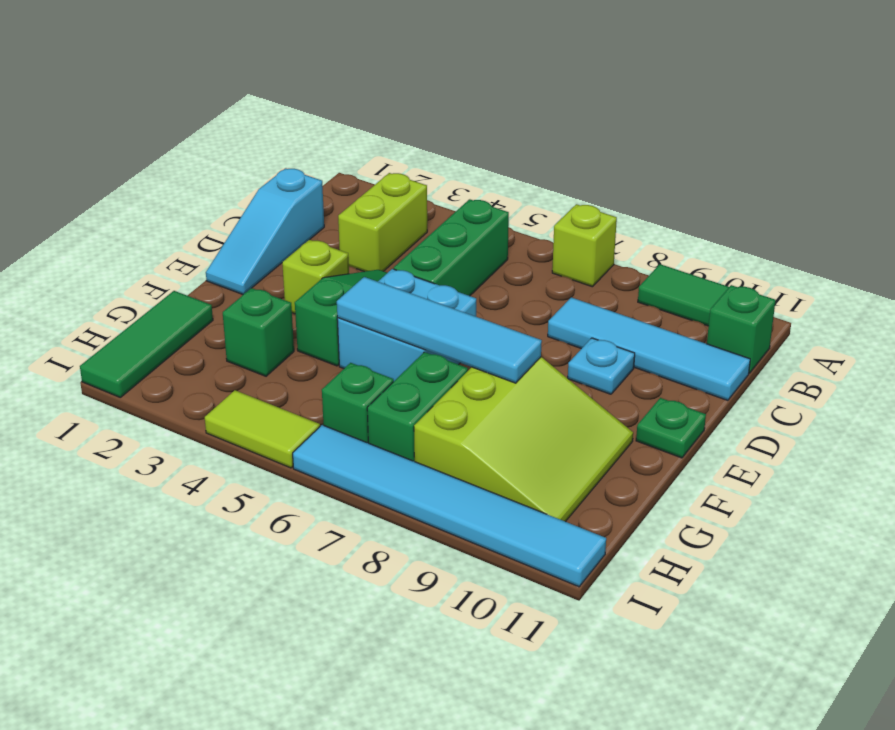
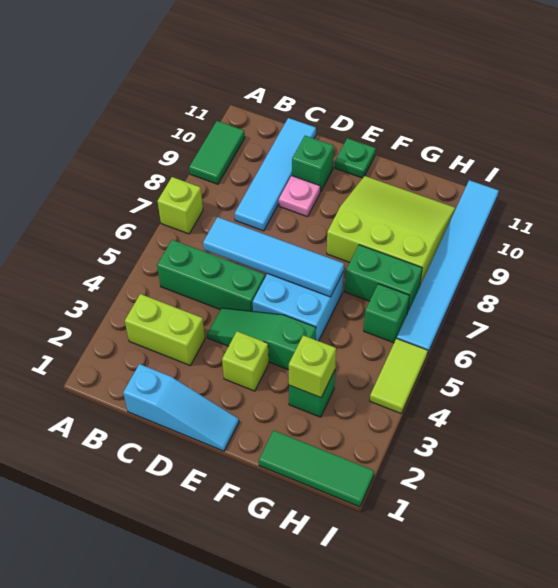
green brick B11 level 1 -> green brick D10 level 1
cyan plate D9 level 1 -> pink plate D9 level 1
cyan tile F5:F8 level 2 -> cyan tile C6:F6 level 2
none -> lime brick G3 level 2

